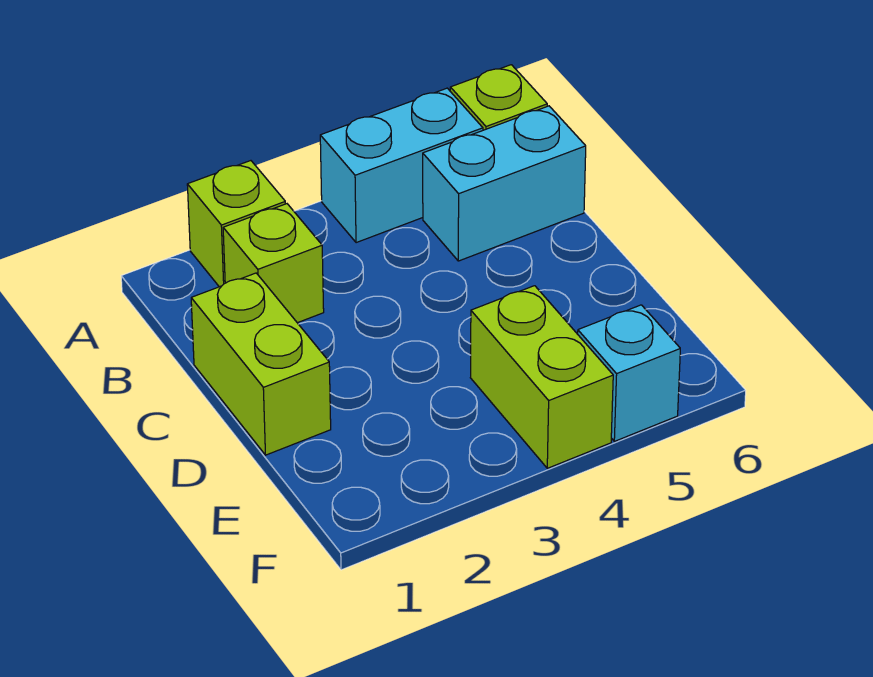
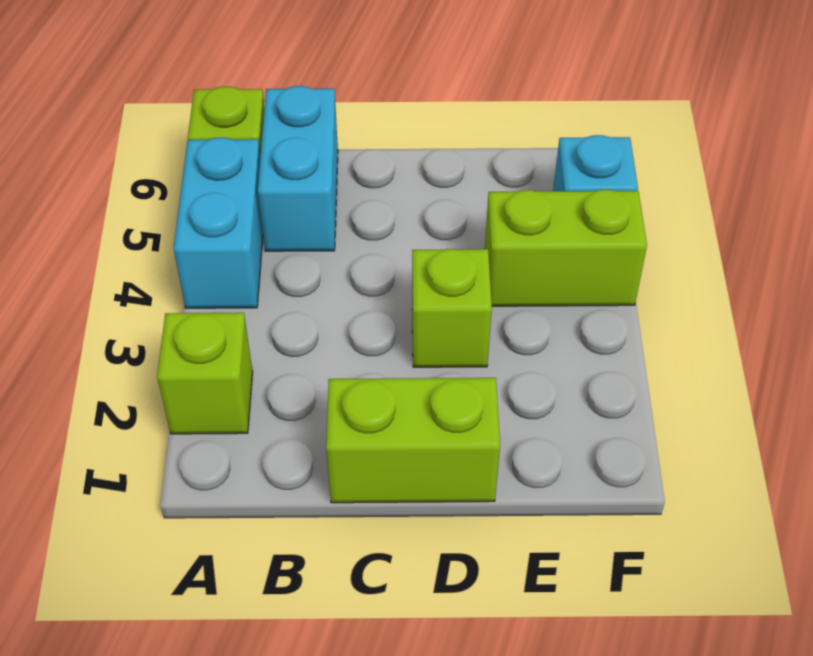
lime brick B2 level 1 -> lime brick D3 level 1

